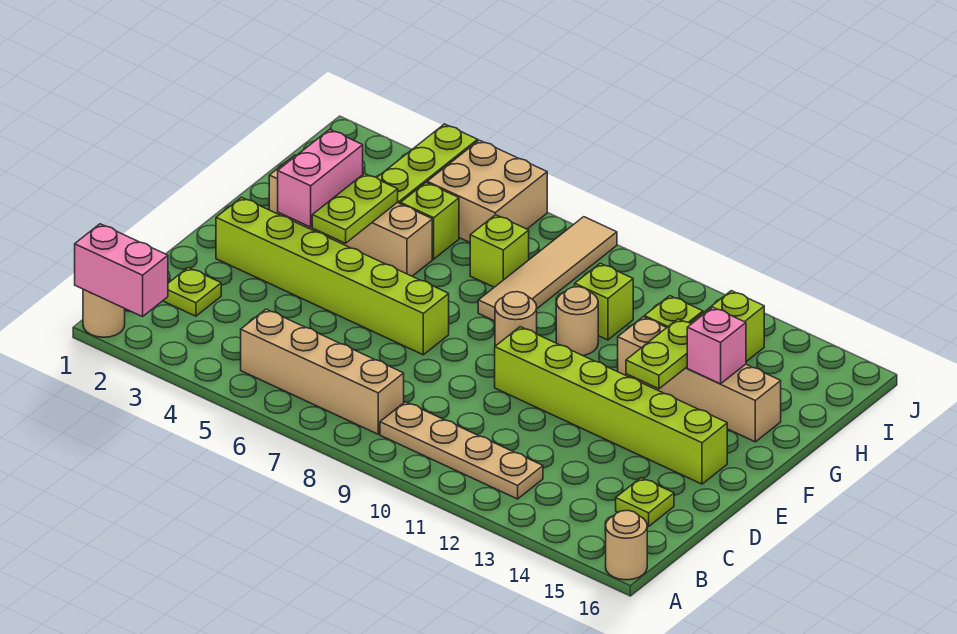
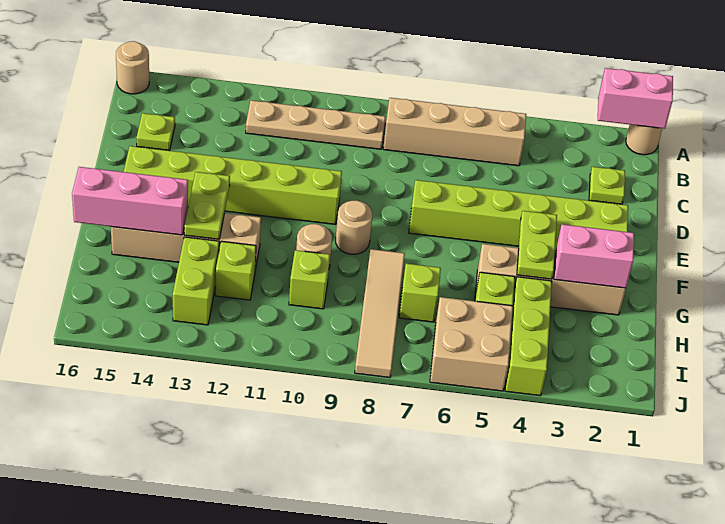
pink brick F3:G3 level 2 -> pink brick G2:G3 level 2
pink brick G14 level 2 -> pink brick G14:G16 level 2

